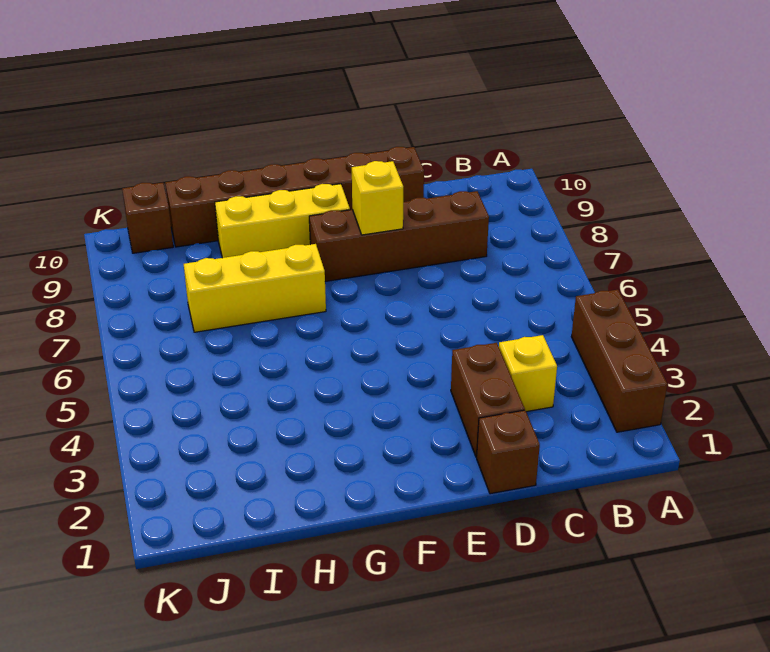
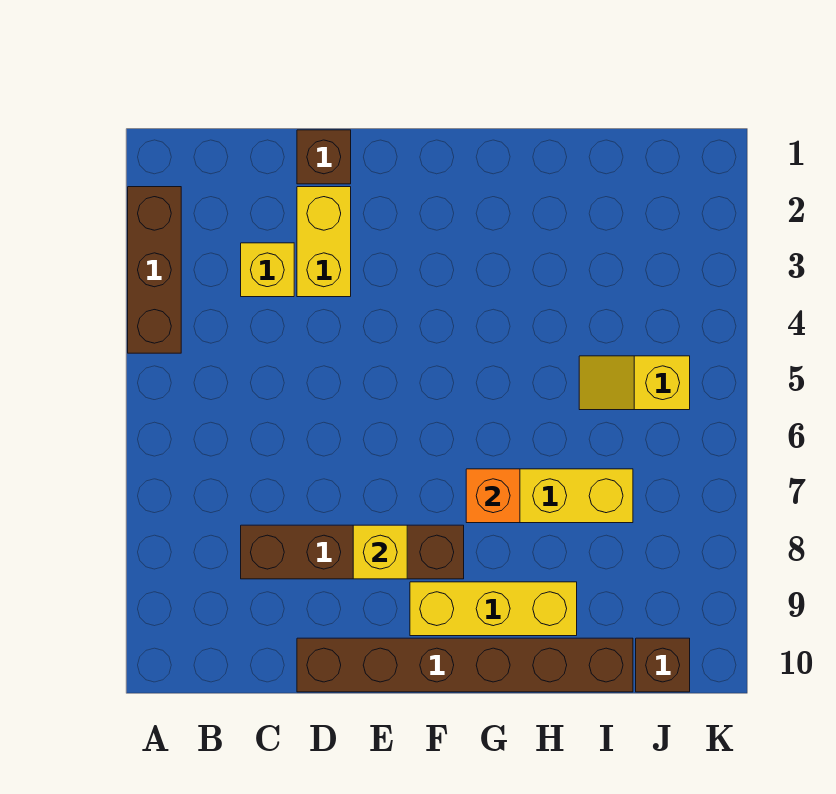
brown brick D2:D3 level 1 -> yellow brick D2:D3 level 1
none -> orange brick G7 level 2
none -> yellow slope I5:J5 level 1 top J

